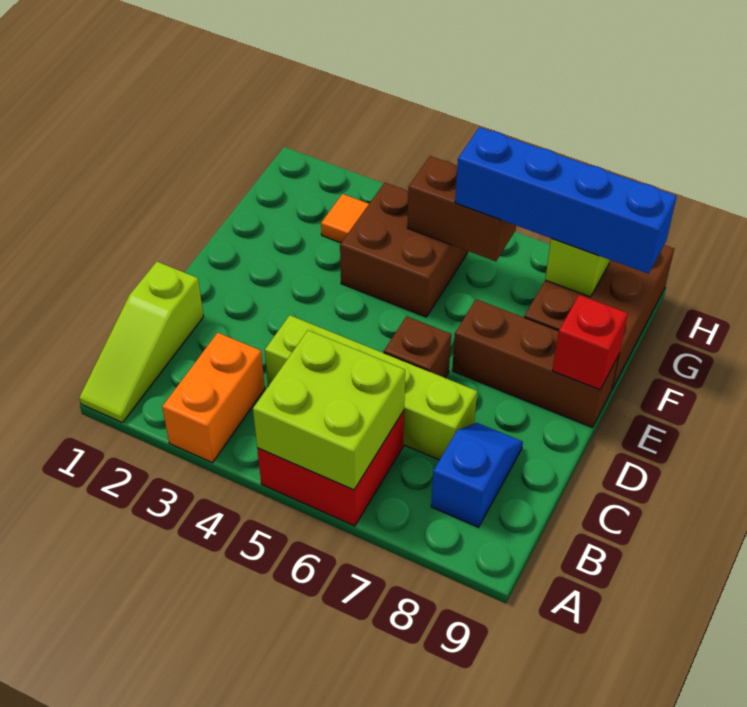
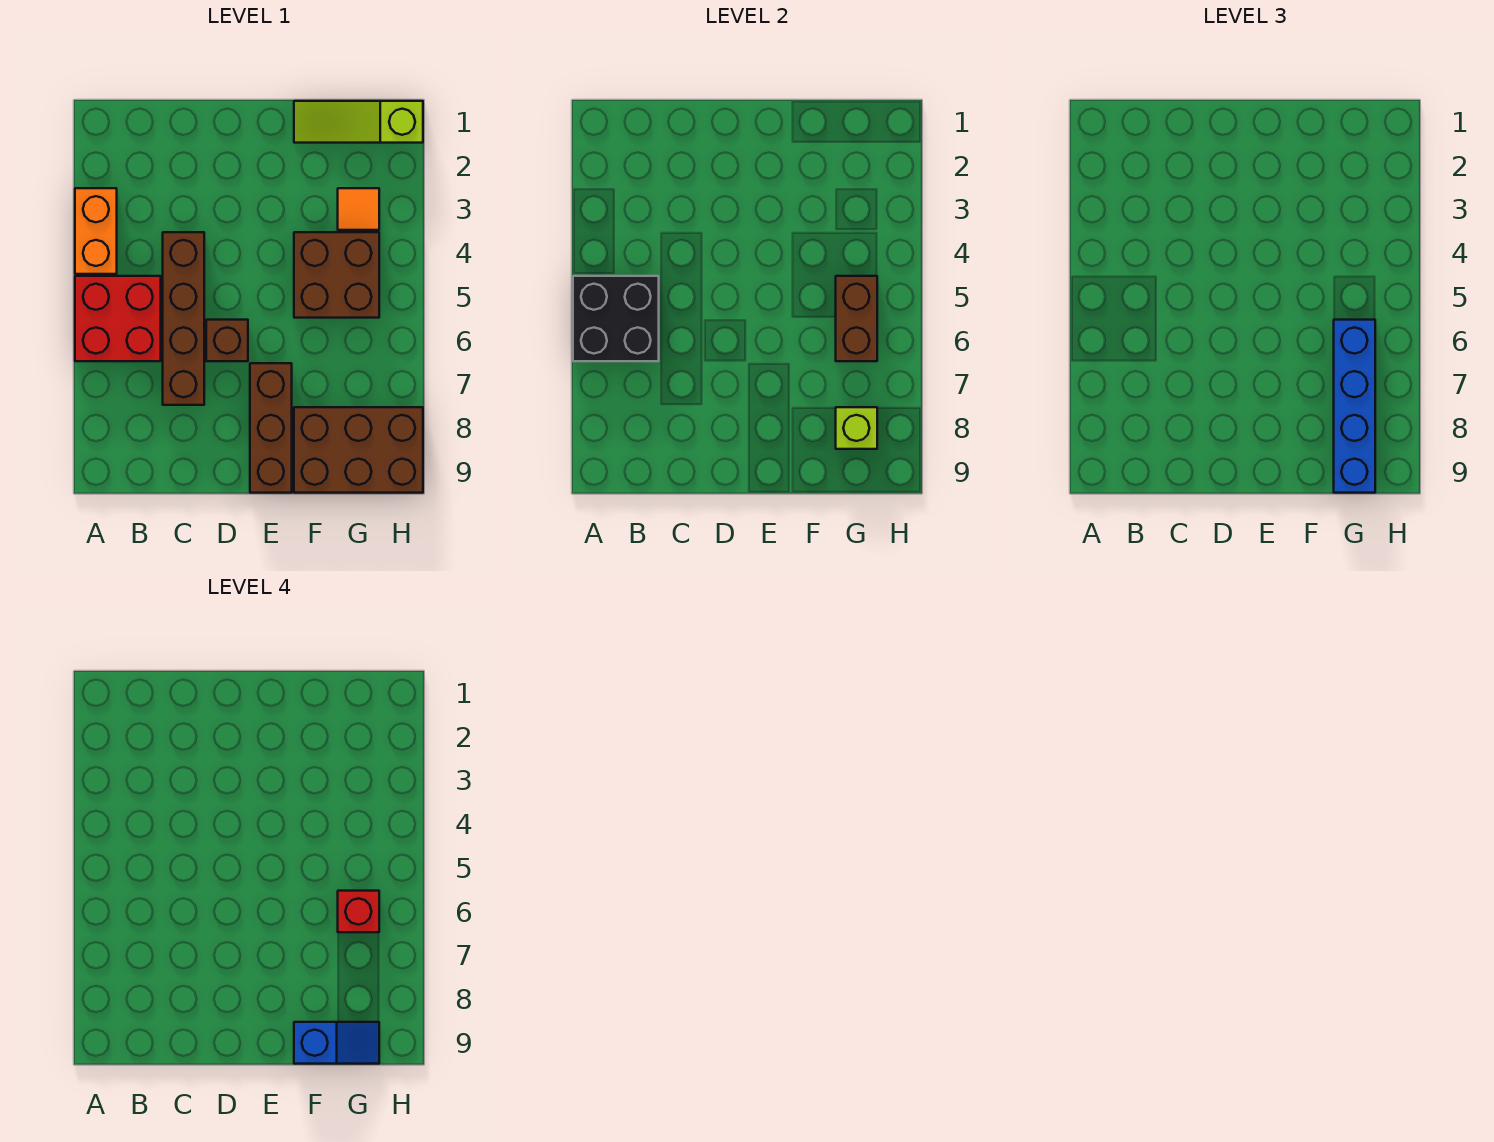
lime slope A1:C1 level 1 top C -> lime slope F1:H1 level 1 top H
orange brick A3:B3 level 1 -> orange brick A3:A4 level 1
lime brick A5:B6 level 2 -> black brick A5:B6 level 2
blue slope B8:C8 level 1 top B -> blue slope F9:G9 level 4 top F
lime brick C4:C7 level 1 -> brown brick C4:C7 level 1
red brick E9 level 2 -> red brick G6 level 4

